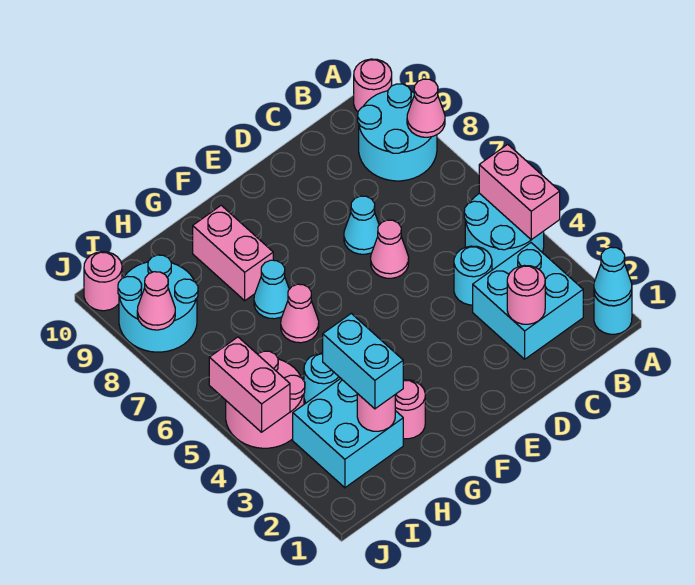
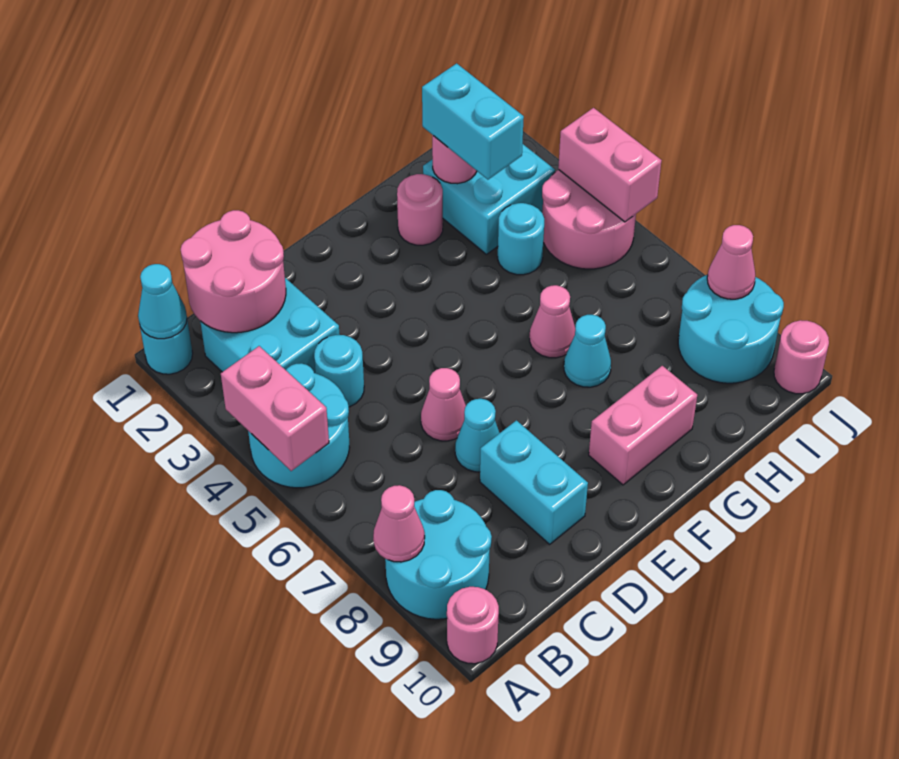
pink round brick C2 level 2 -> pink round brick B1:C2 level 2
none -> cyan brick D8:D9 level 1
pink brick G8:G9 level 1 -> pink brick F9:G9 level 1

